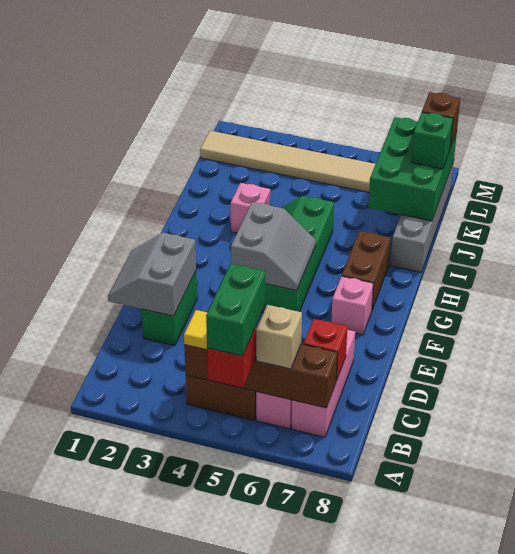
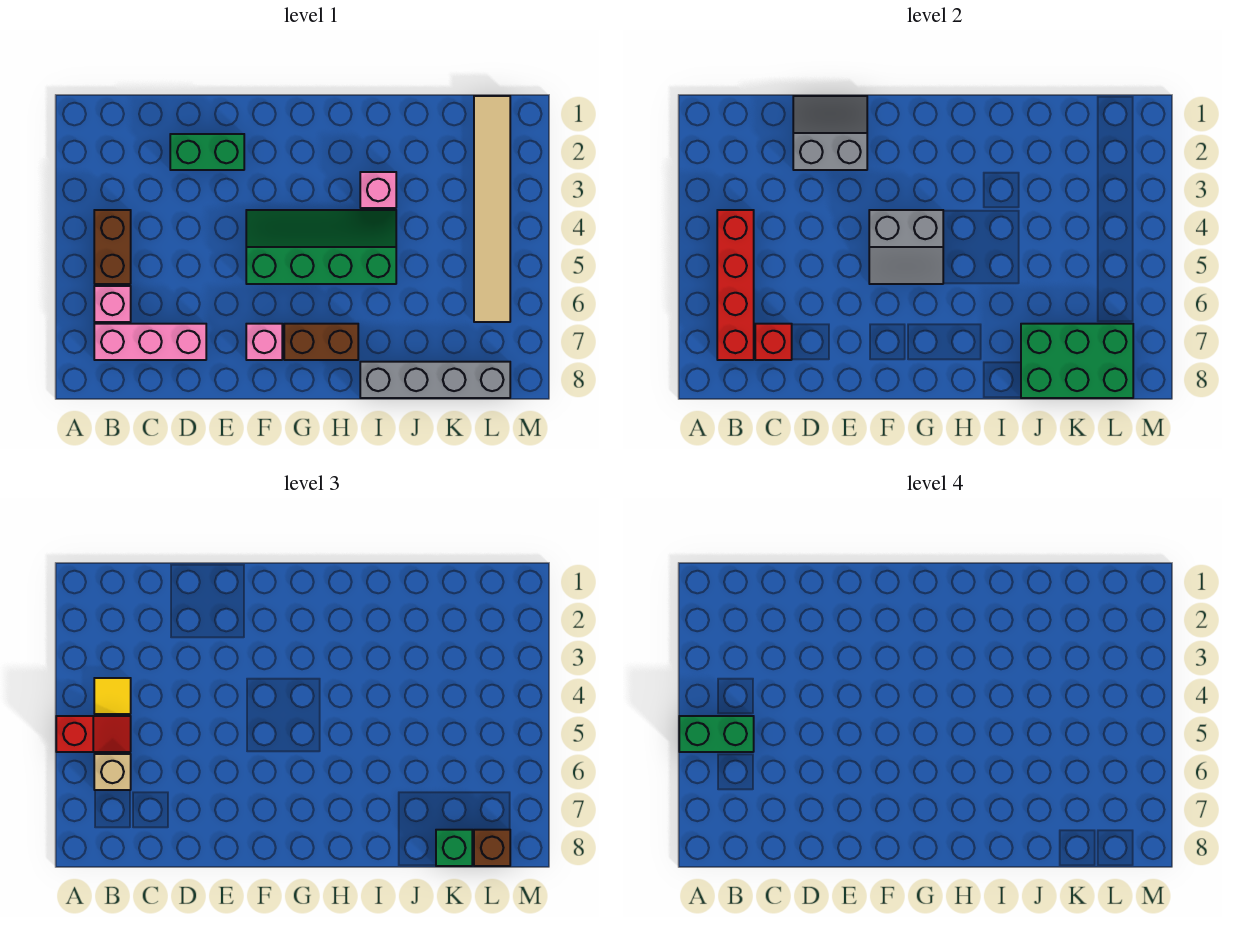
brown brick B4:B7 level 2 -> red brick B4:B7 level 2

